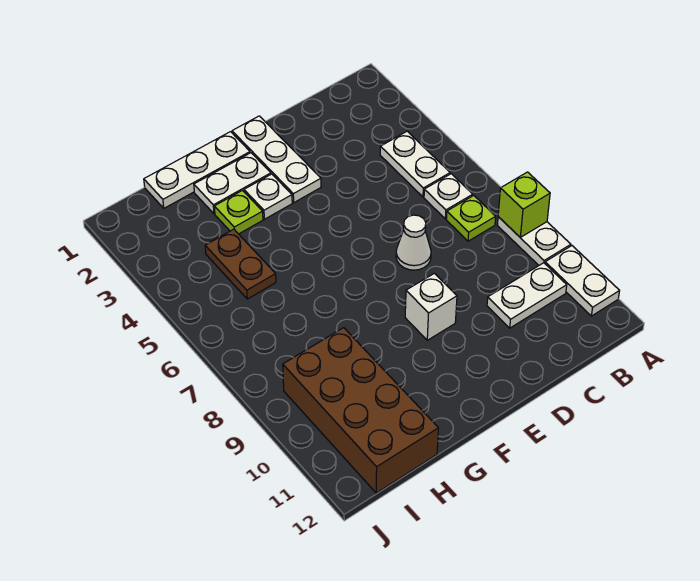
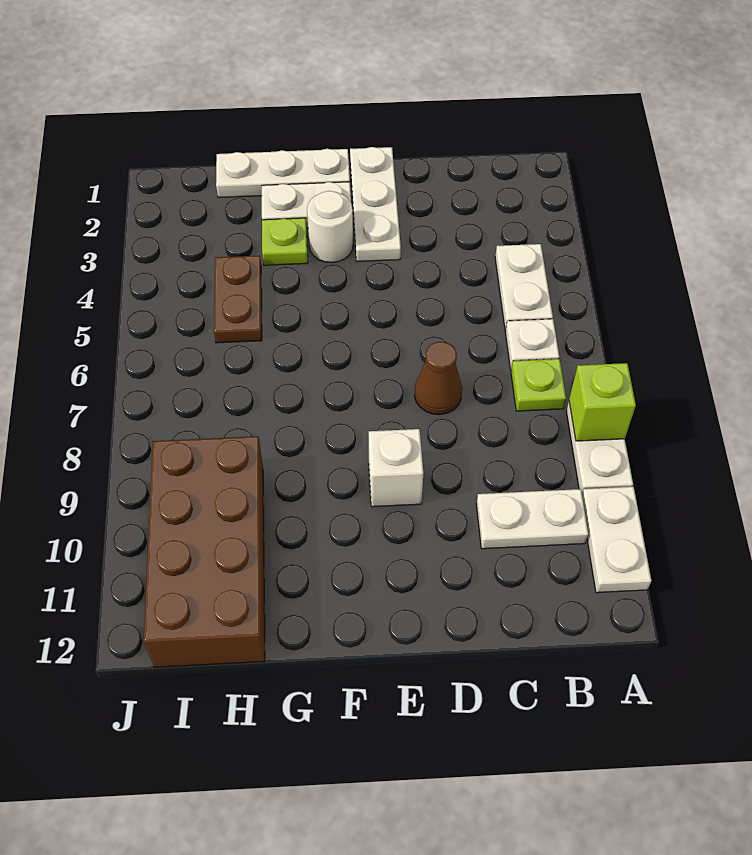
white cone D7 level 1 -> brown cone D7 level 1
white plate F3 level 1 -> white round brick F3 level 1

